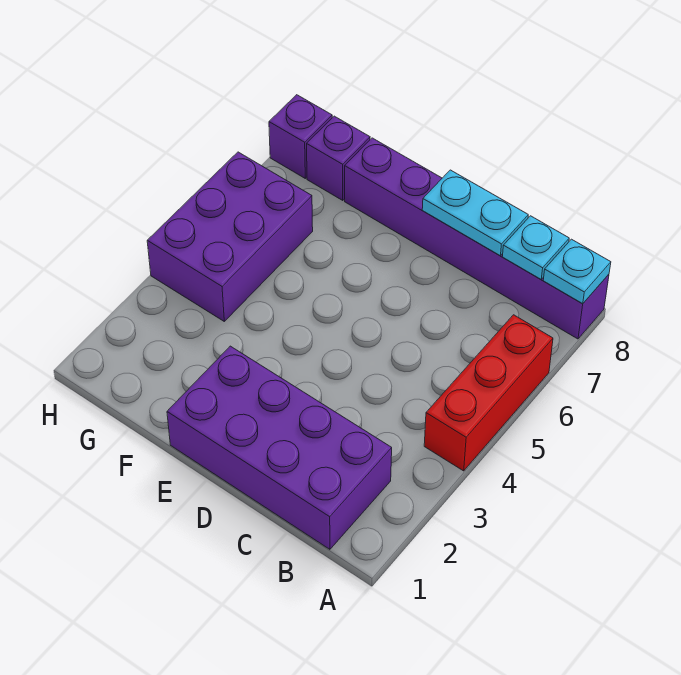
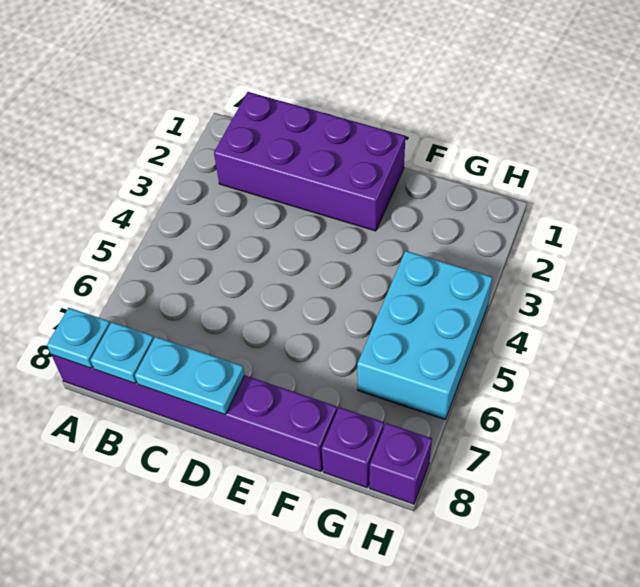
red brick A4:A6 level 1 -> none
purple brick G4:H6 level 1 -> cyan brick G4:H6 level 1

